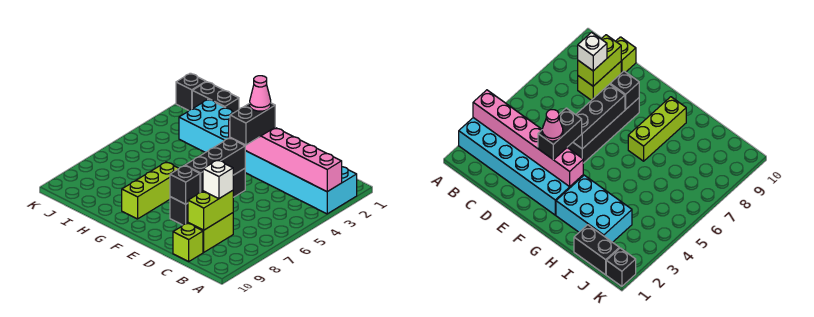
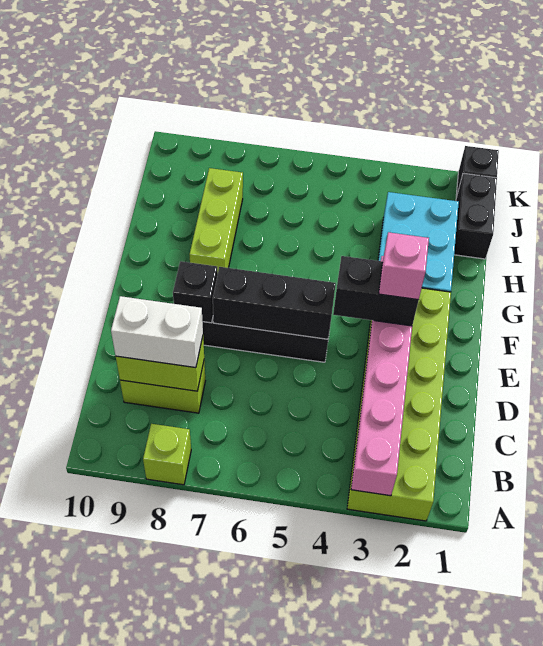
cyan brick A2:F3 level 1 -> lime brick A2:F3 level 1
white brick C8 level 3 -> white brick C8:C9 level 3
lime brick C10 level 1 -> lime brick A8 level 1
pink cone E3 level 4 -> pink brick E3 level 4
lime brick G7:G9 level 1 -> lime brick G8:I8 level 1

